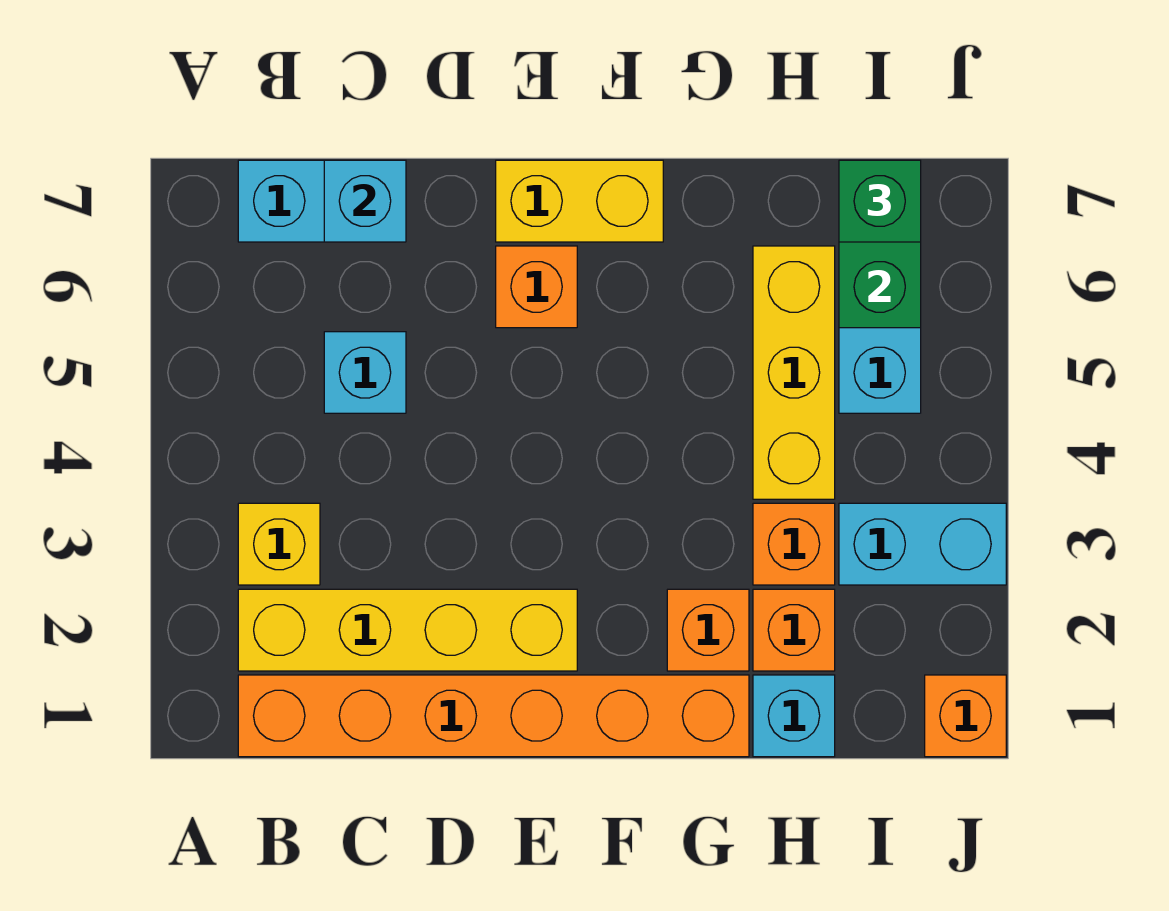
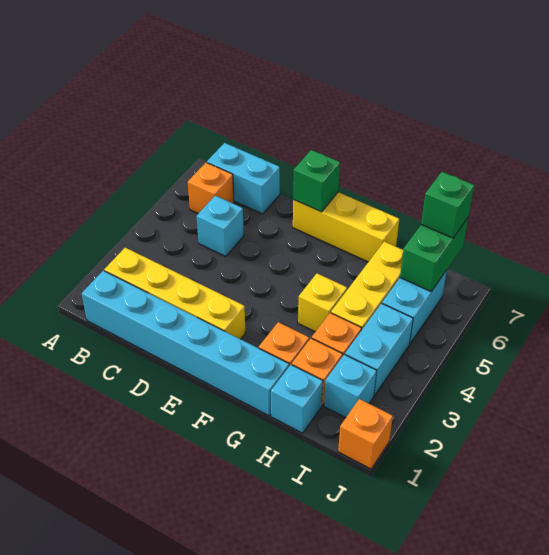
orange brick B1:G1 level 1 -> cyan brick B1:G1 level 1
yellow brick B3 level 1 -> yellow brick G4 level 1
cyan brick C7 level 2 -> cyan brick I2 level 1
orange brick E6 level 1 -> orange brick B6 level 1
yellow brick E7:F7 level 1 -> yellow brick E7:G7 level 1
none -> green brick E7 level 2
cyan brick I3:J3 level 1 -> cyan brick I3:I4 level 1

